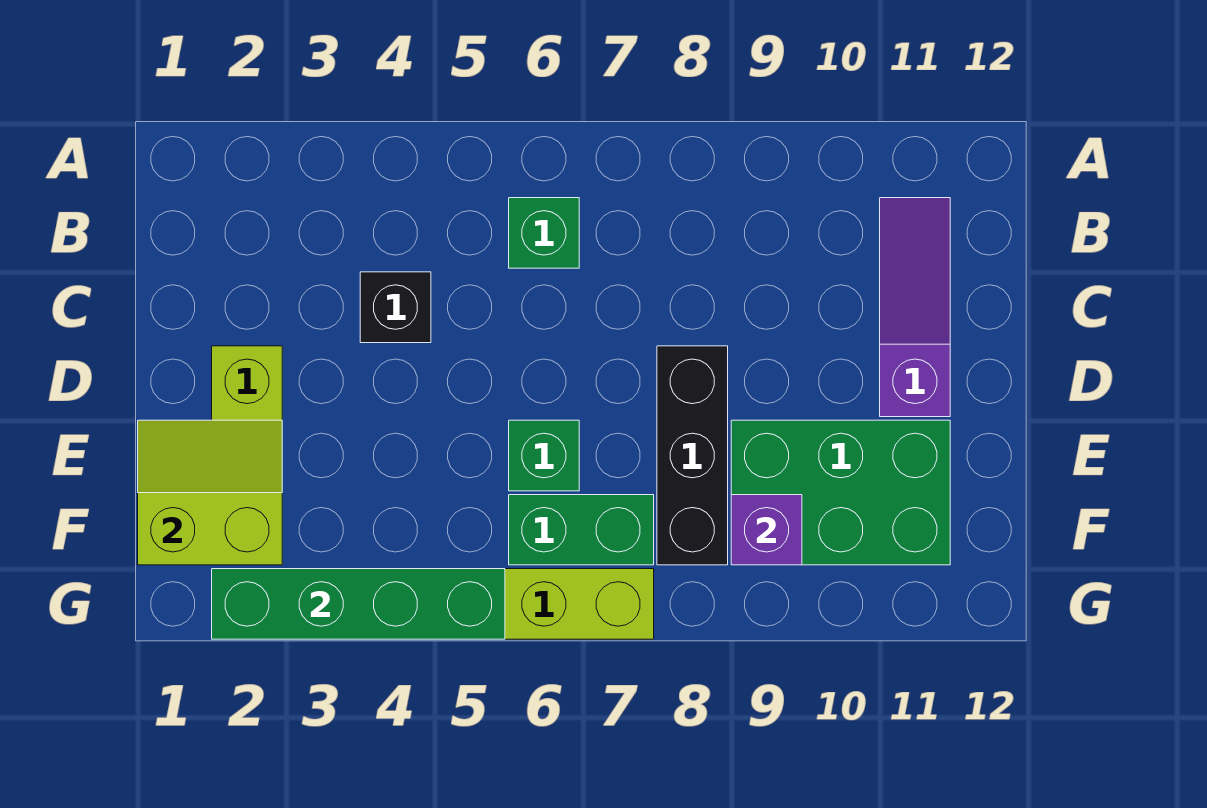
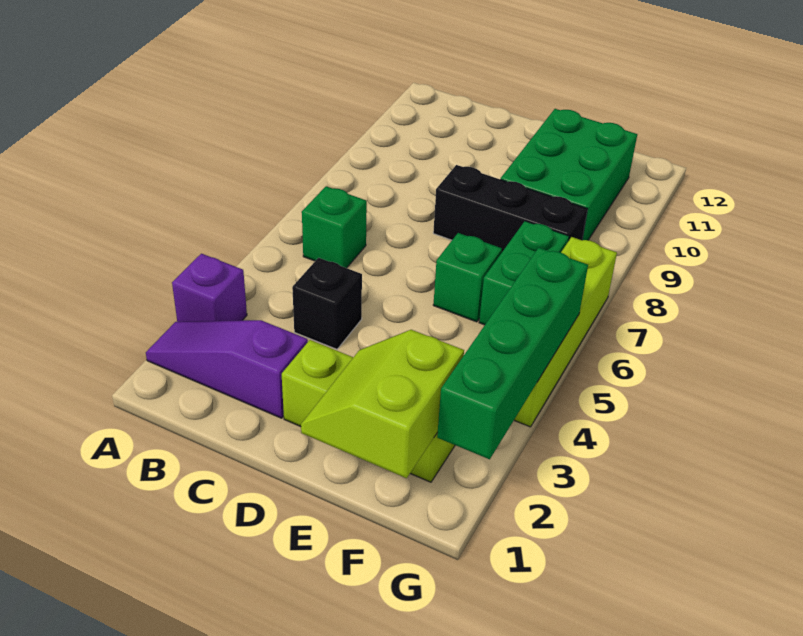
purple slope B11:D11 level 1 top D -> purple slope A2:C2 level 1 top C
purple brick F9 level 2 -> purple brick A3 level 1

